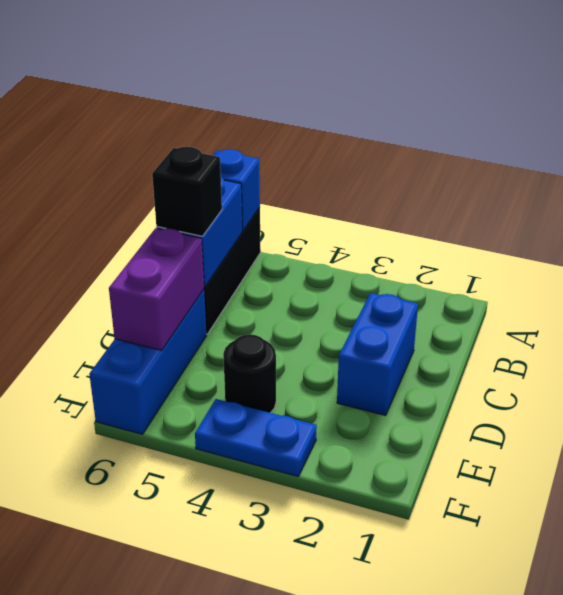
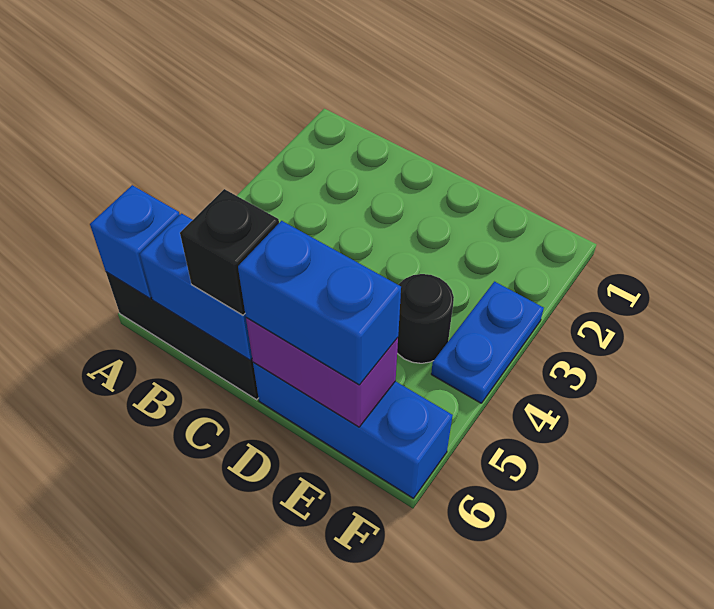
blue brick C2:D2 level 1 -> blue brick D6:E6 level 3

